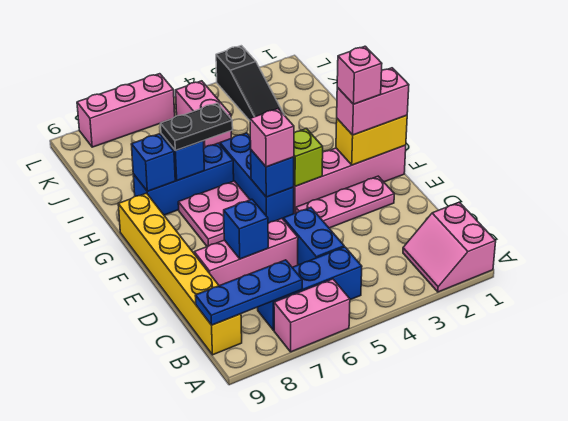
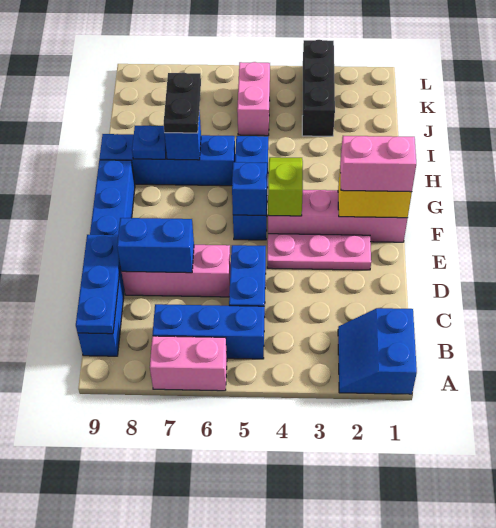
pink slope A1:B2 level 1 top 1 -> blue slope A1:B2 level 1 top 1
blue plate B7:B9 level 2 -> blue plate B9:D9 level 2
yellow brick B9:G9 level 1 -> blue brick B9:G9 level 1
blue brick D7 level 2 -> blue brick D7:D8 level 2
pink brick F2 level 4 -> none
pink brick F5 level 3 -> none
pink plate F6:G7 level 1 -> none
blue brick H6:H8 level 1 -> blue brick H6:H9 level 1
black plate H6:H7 level 3 -> black plate H7:I7 level 3
blue brick H8 level 2 -> blue plate H8 level 2
black slope J3:L3 level 1 top L -> black brick J3:L3 level 1
pink brick L6:L8 level 1 -> none

